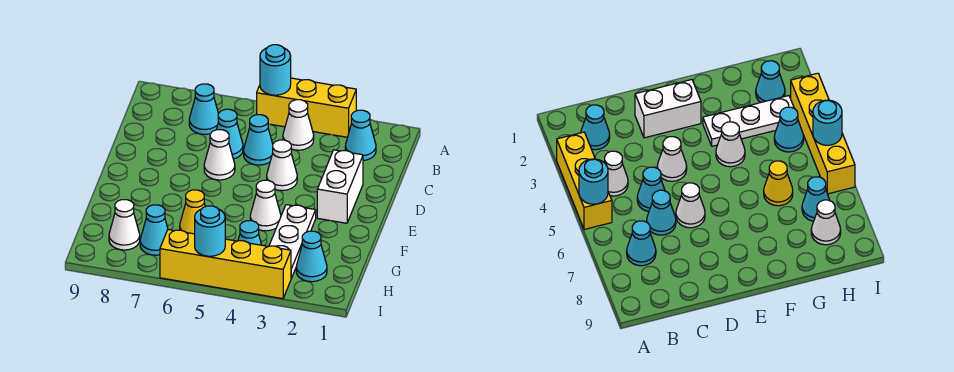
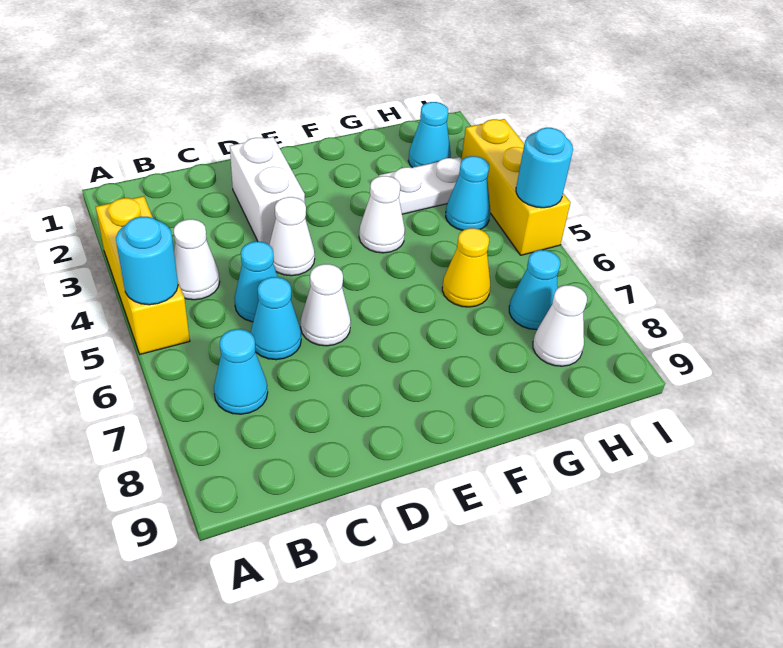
cyan cone B2 level 1 -> none
white brick D2:E2 level 1 -> white brick D2:D3 level 1
white plate F3:H3 level 1 -> white plate G3:H3 level 1
yellow brick I3:I6 level 1 -> yellow brick I3:I5 level 1

